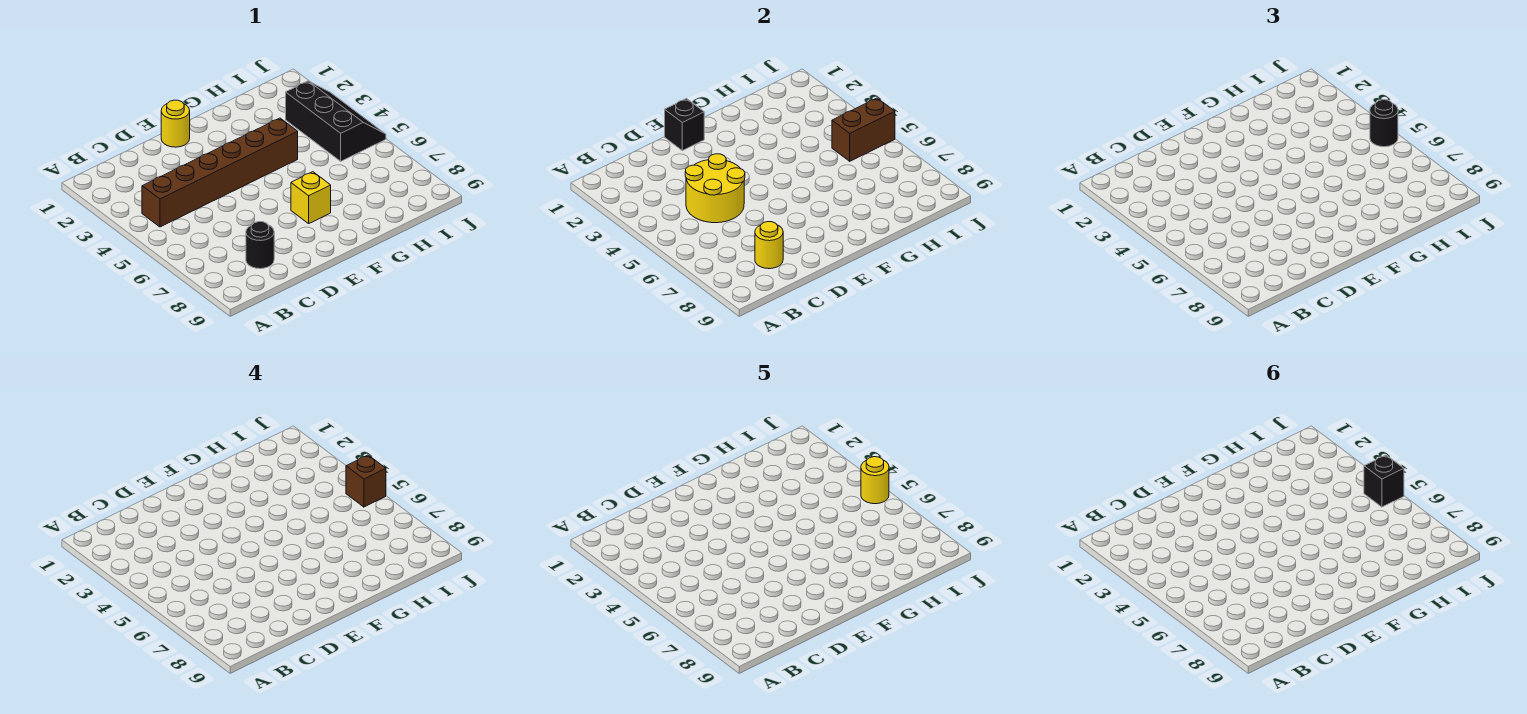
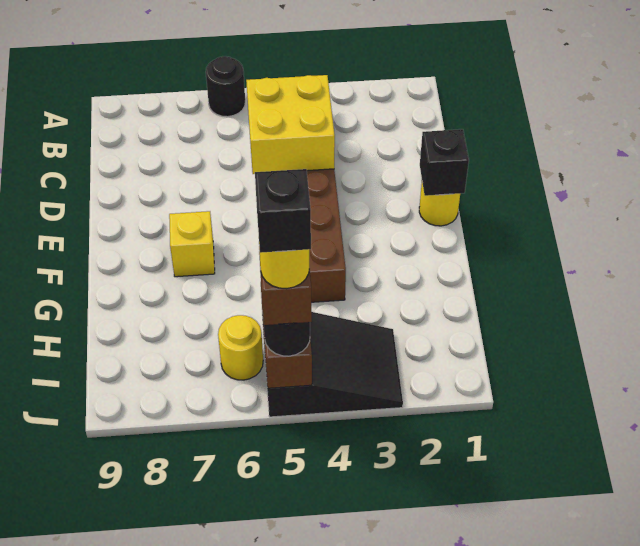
yellow round brick C4:D5 level 2 -> yellow brick C4:D5 level 2
black round brick C8 level 1 -> black round brick A6 level 1
yellow round brick C8 level 2 -> yellow round brick I6 level 1
black slope I3:J5 level 1 top I -> black slope I3:J5 level 1 top 5

